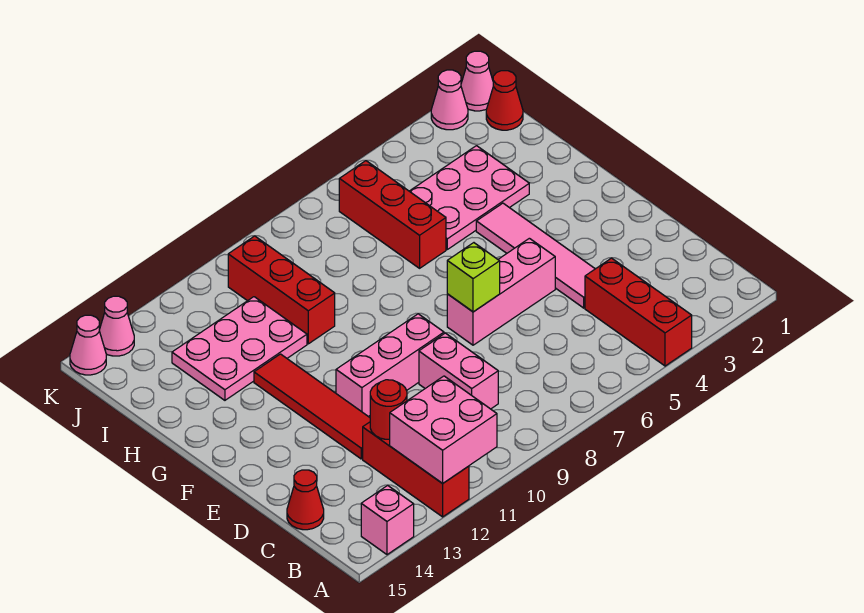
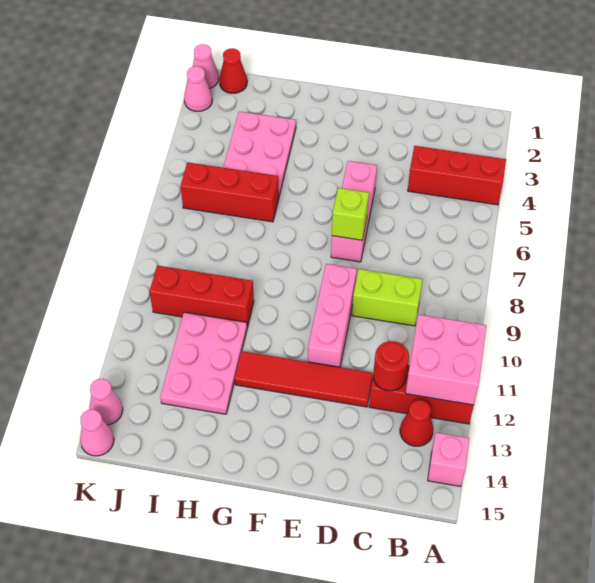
pink brick C9:D9 level 1 -> lime brick C9:D9 level 1
red cone C15 level 1 -> red cone B13 level 1
pink tile D4:G4 level 1 -> none

